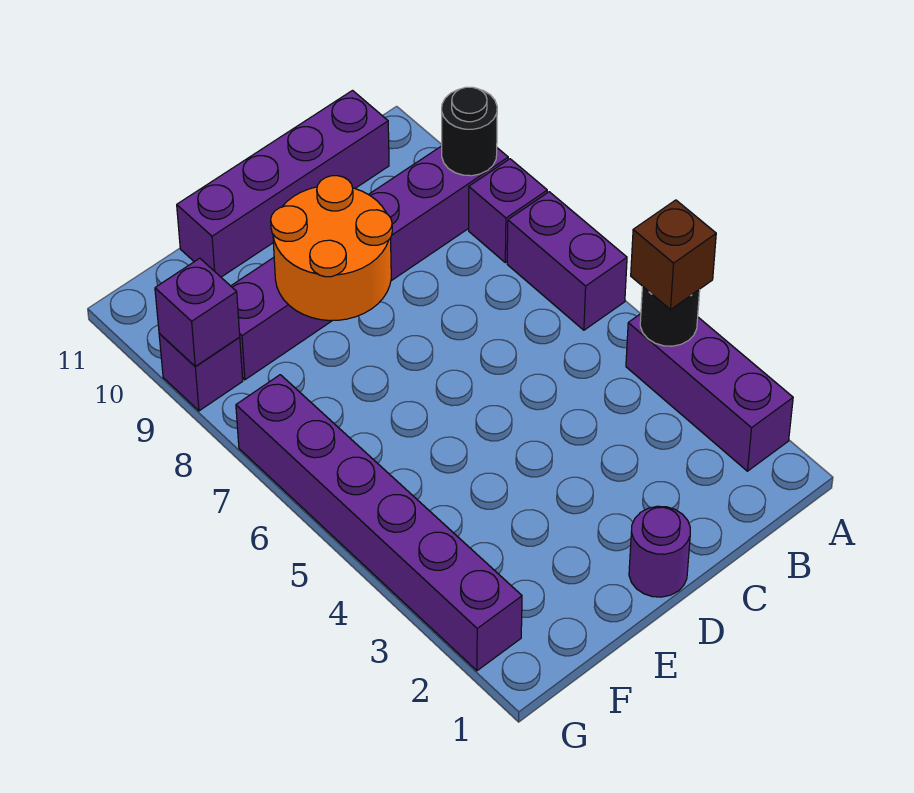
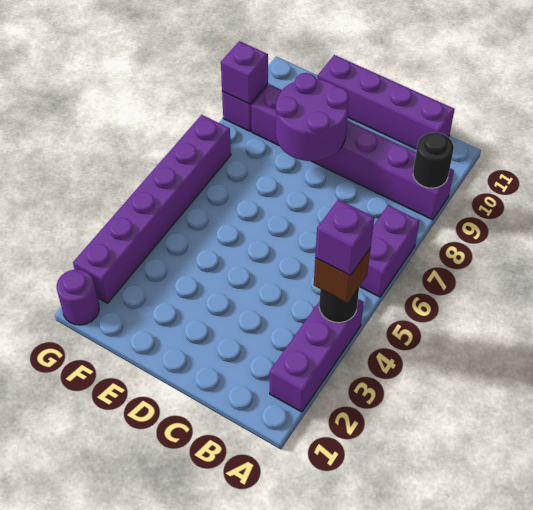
purple brick A8 level 1 -> purple brick A4 level 4
purple round brick D1 level 1 -> purple round brick G1 level 1
orange round brick D8:E9 level 2 -> purple round brick D8:E9 level 2

